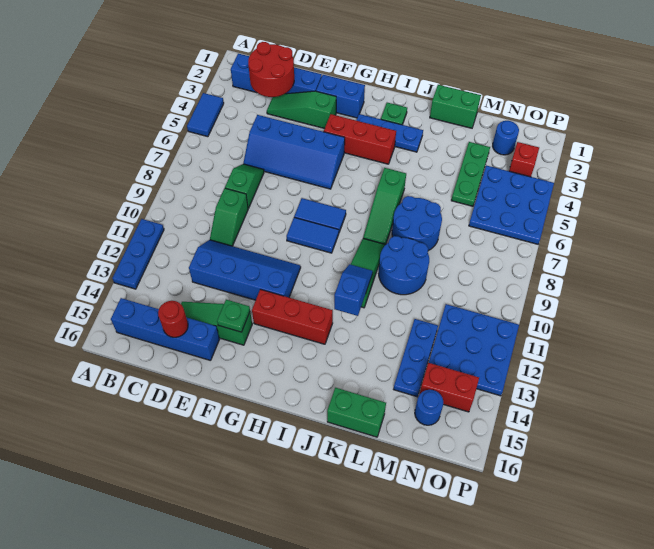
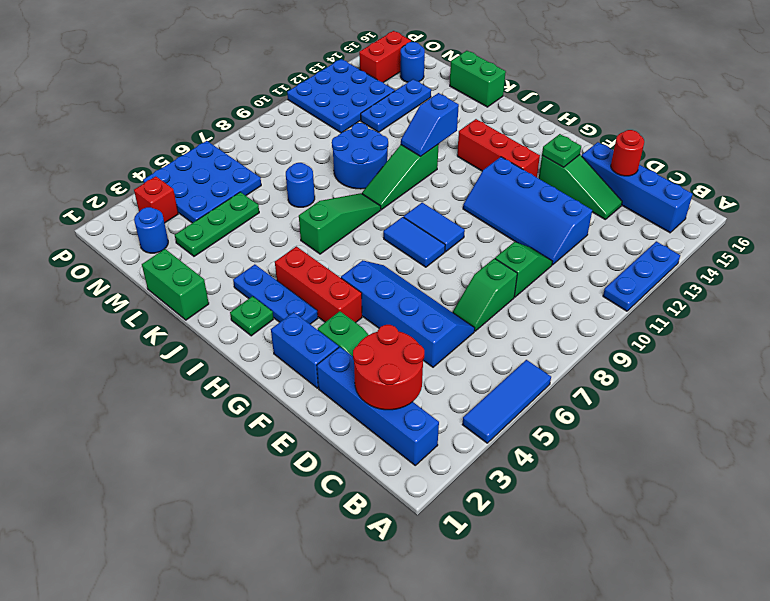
blue tile A4:A5 level 1 -> blue tile A4:A6 level 1
blue round brick K7:L8 level 1 -> blue round brick L7 level 1
red brick N14:O14 level 1 -> red brick O14:O15 level 1

